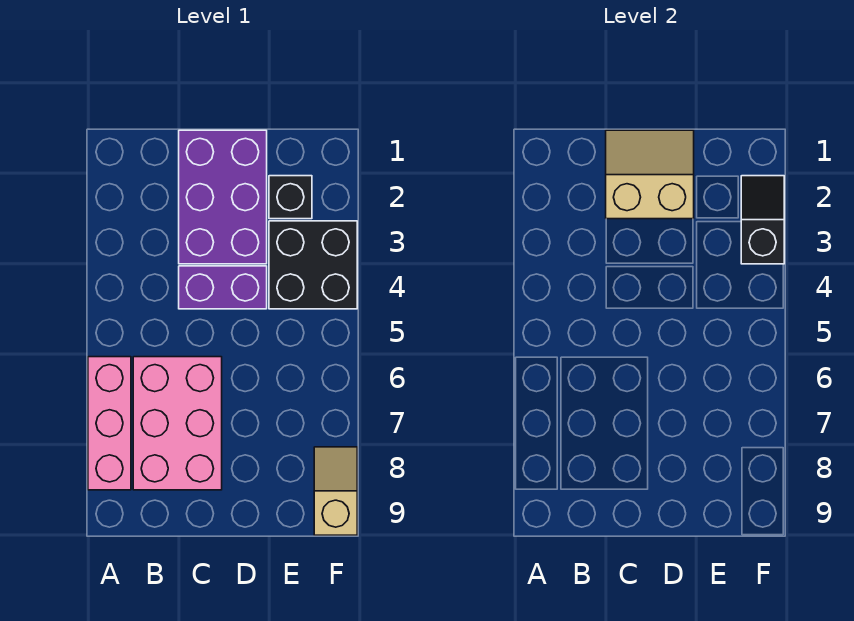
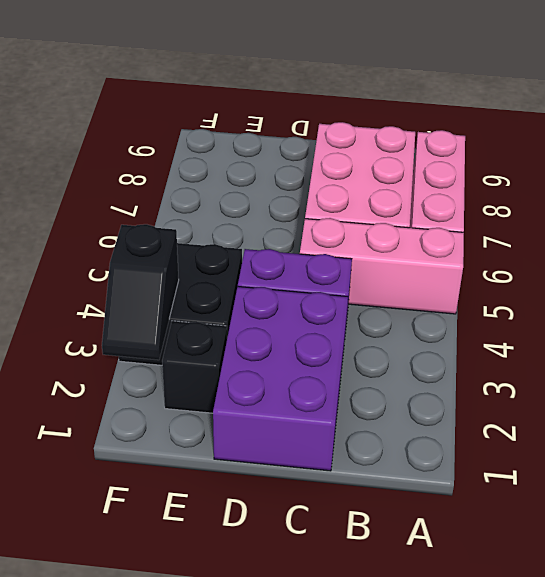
none -> pink brick A5:C5 level 1
tan slope C1:D2 level 2 top 2 -> none
tan slope F8:F9 level 1 top 9 -> none

